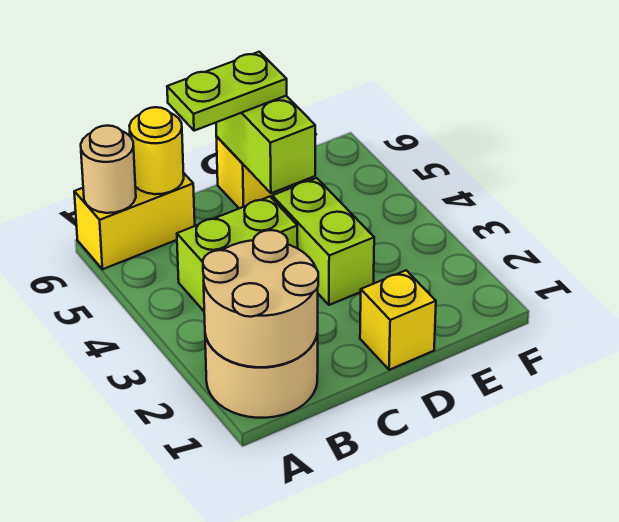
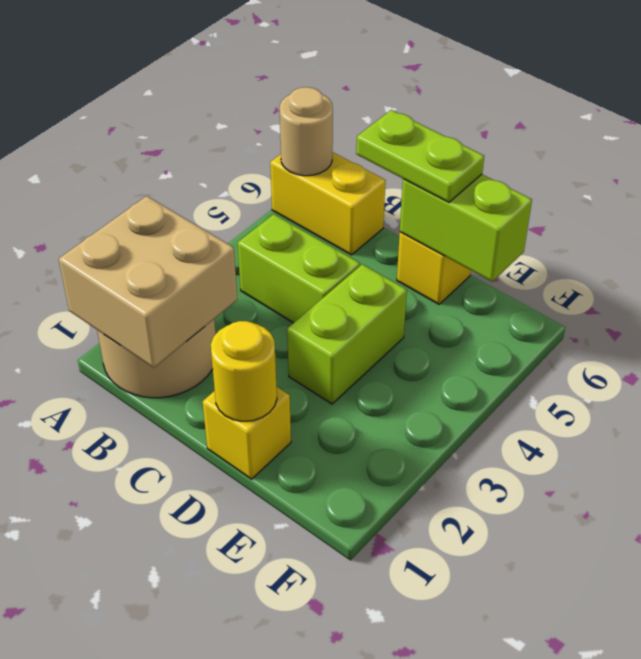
tan round brick A1:B2 level 2 -> tan brick A1:B2 level 2
yellow round brick B6 level 2 -> yellow round brick D1 level 2
lime brick D5:D6 level 2 -> lime brick D6:E6 level 2

